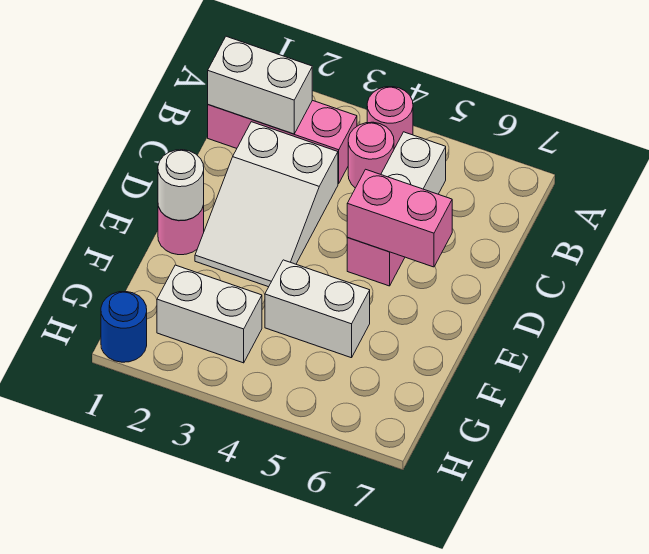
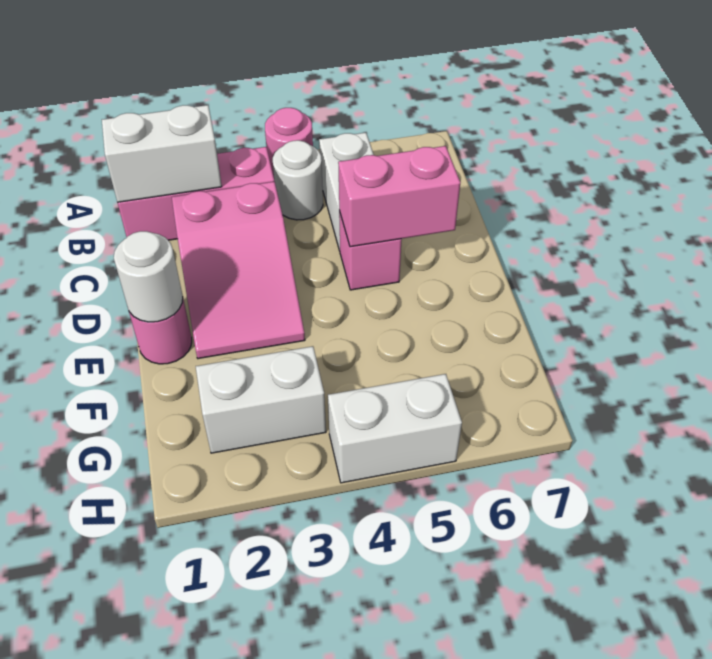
pink round brick B4 level 1 -> white round brick B4 level 1
white slope C2:E3 level 1 top C -> pink slope C2:E3 level 1 top C
white brick F4:F5 level 1 -> white brick H4:H5 level 1
blue round brick H1 level 1 -> none

